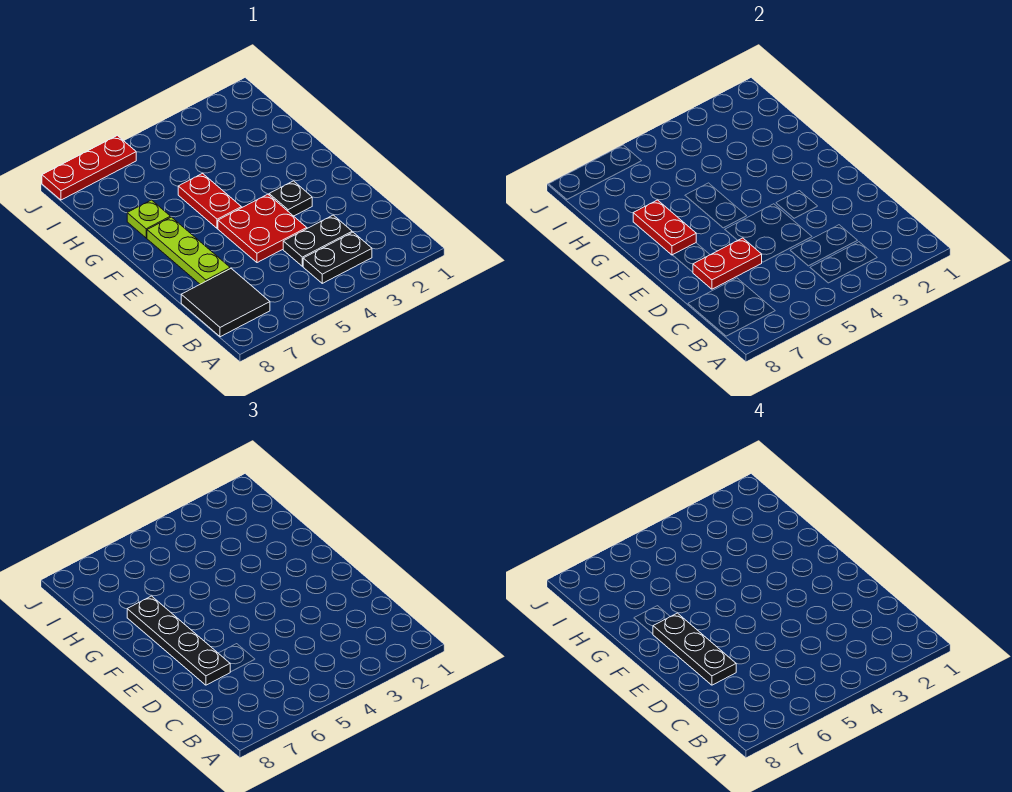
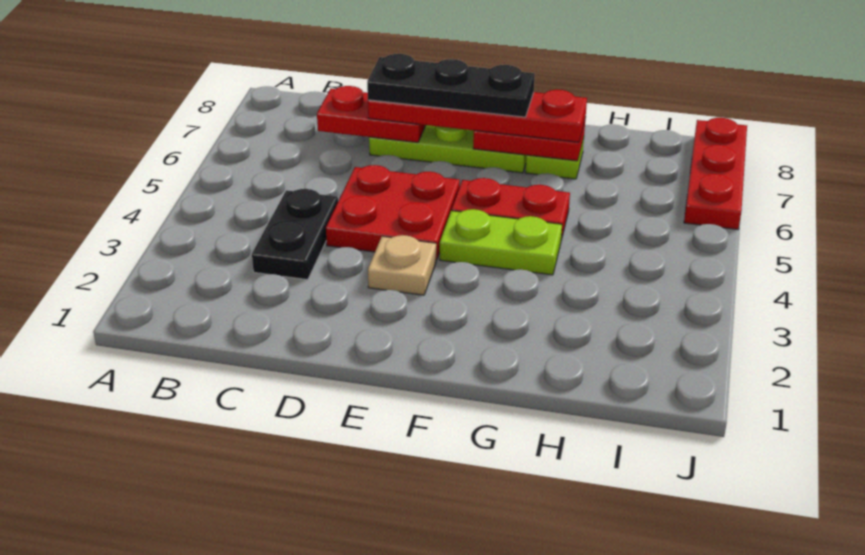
black plate B3:B4 level 1 -> none
black tile B7:C8 level 1 -> none
red plate D6:D7 level 2 -> red plate C7:D7 level 2
black plate D7:G7 level 3 -> red plate D7:G7 level 3
black plate E3 level 1 -> tan plate E3 level 1
none -> lime plate F4:G4 level 1

